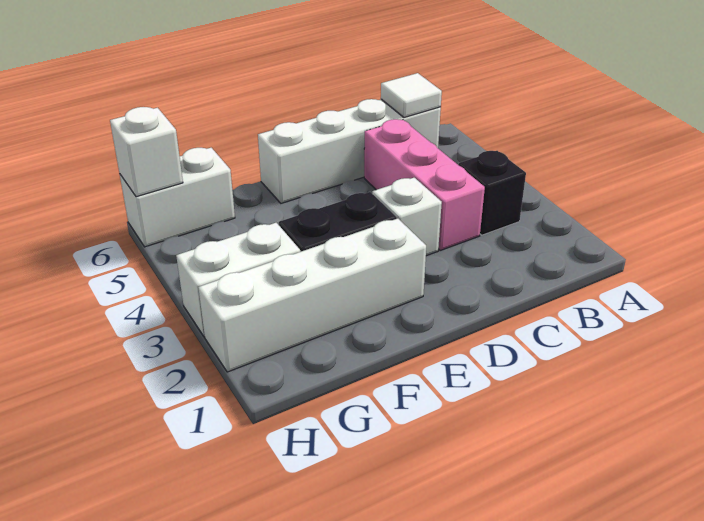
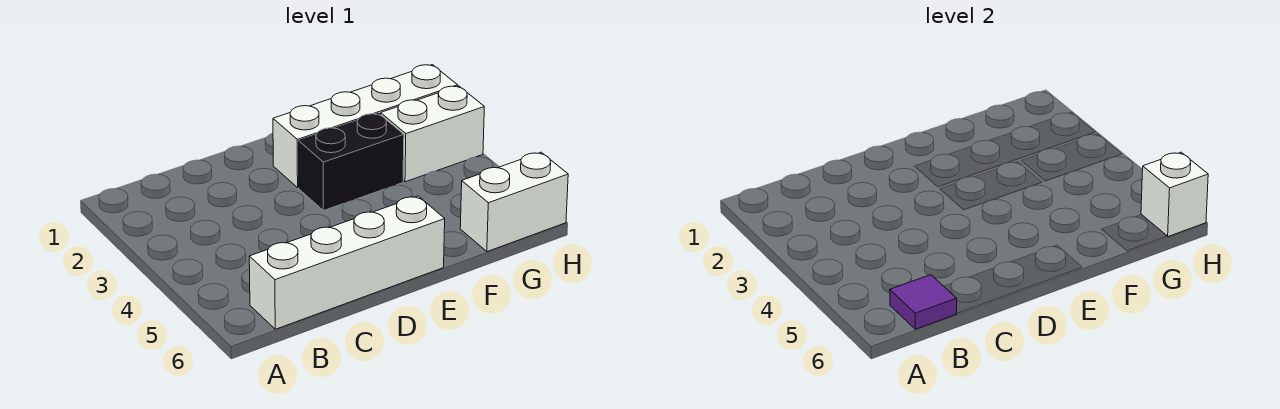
black brick B3 level 1 -> none
white tile B6 level 2 -> purple tile B6 level 2
pink brick C3:C5 level 1 -> none
white brick D3 level 1 -> none

